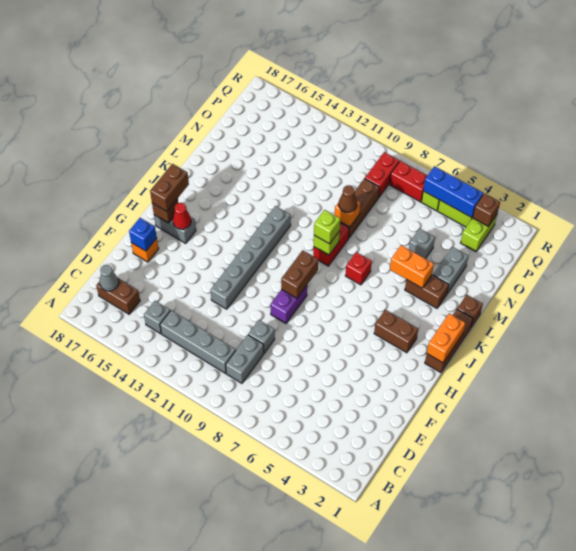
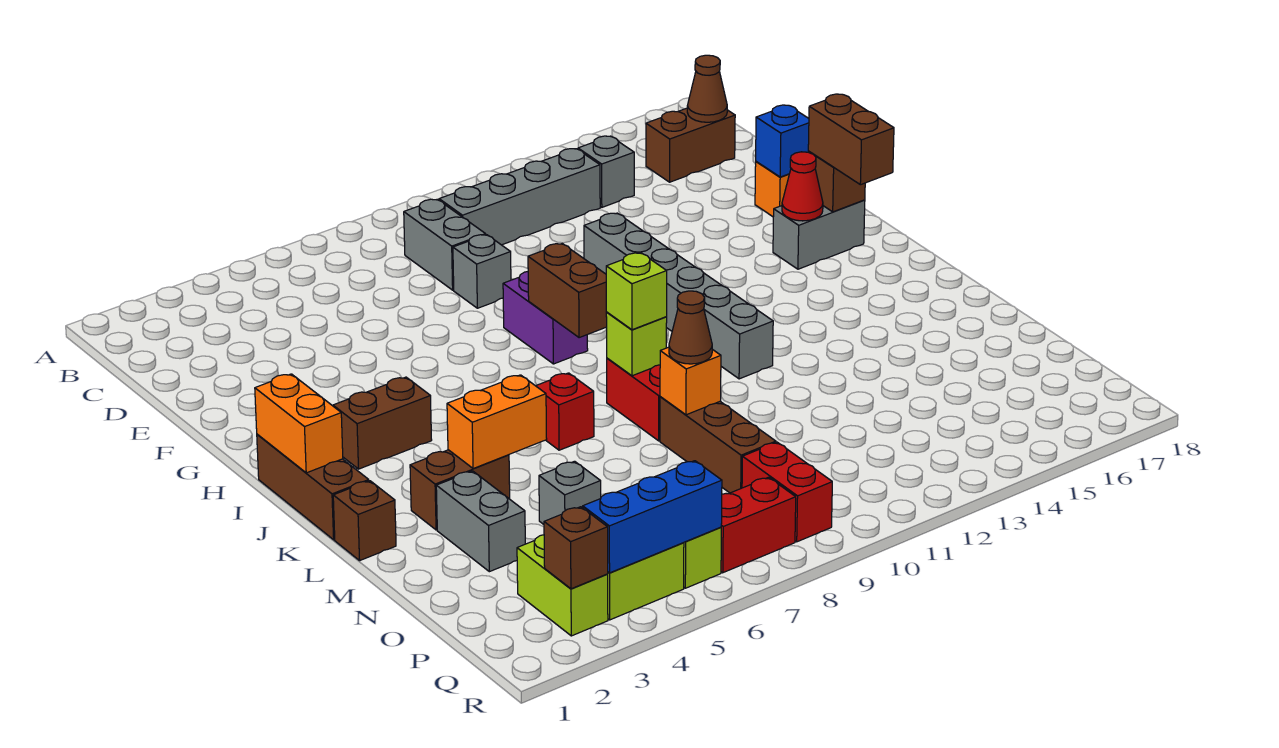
grey cone C17 level 2 -> brown cone C17 level 2

